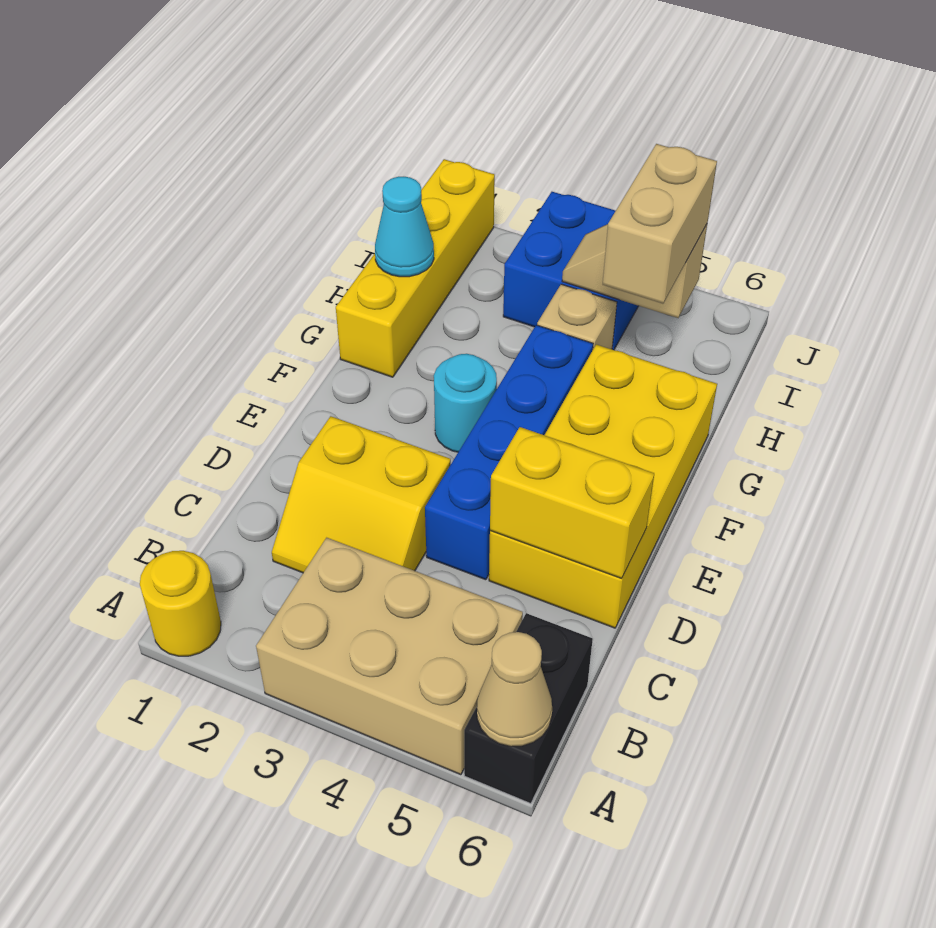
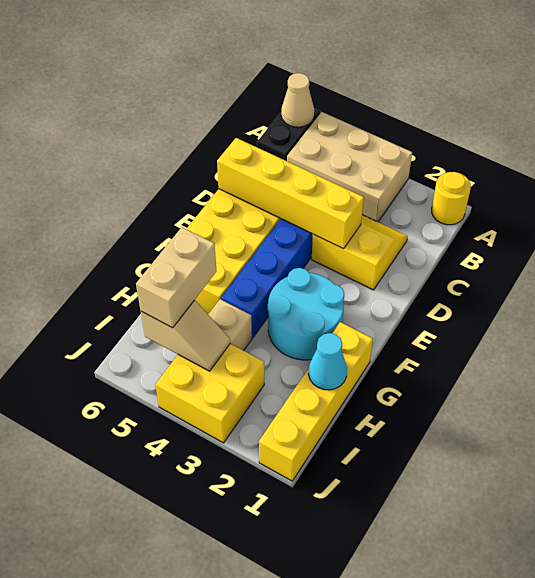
yellow brick D5:D6 level 2 -> yellow brick D3:D6 level 2
cyan round brick F3 level 1 -> cyan round brick F2:G3 level 1
blue brick I3:J4 level 1 -> yellow brick I3:J4 level 1

